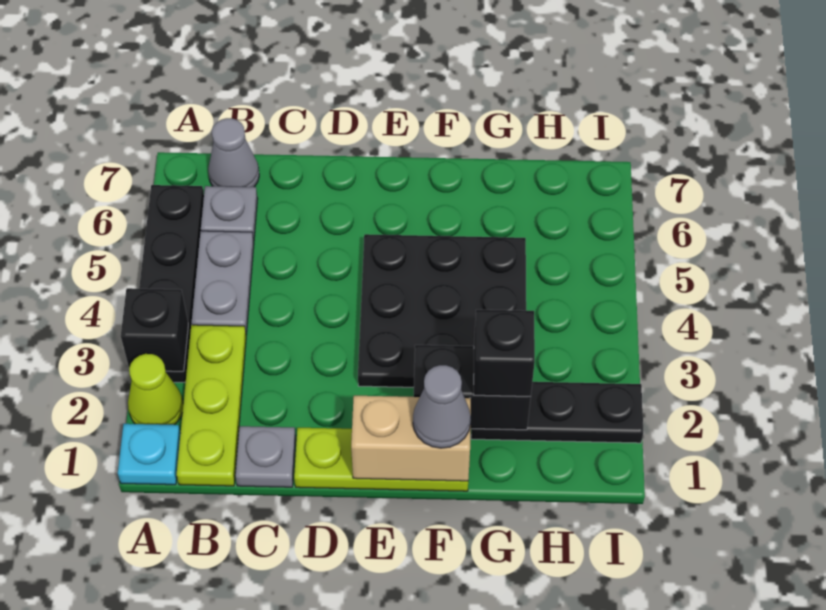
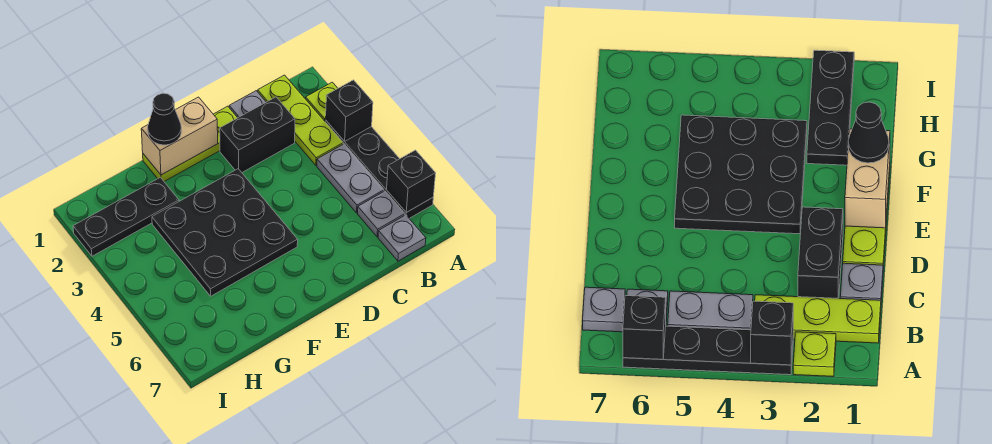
cyan plate A1 level 1 -> none
lime cone A2 level 1 -> lime plate A2 level 1
grey cone B7 level 1 -> grey plate B7 level 1
grey cone F1 level 3 -> black cone F1 level 3
black brick F2:G2 level 2 -> black brick C2:D2 level 1
black brick G2 level 3 -> black brick A6 level 2

